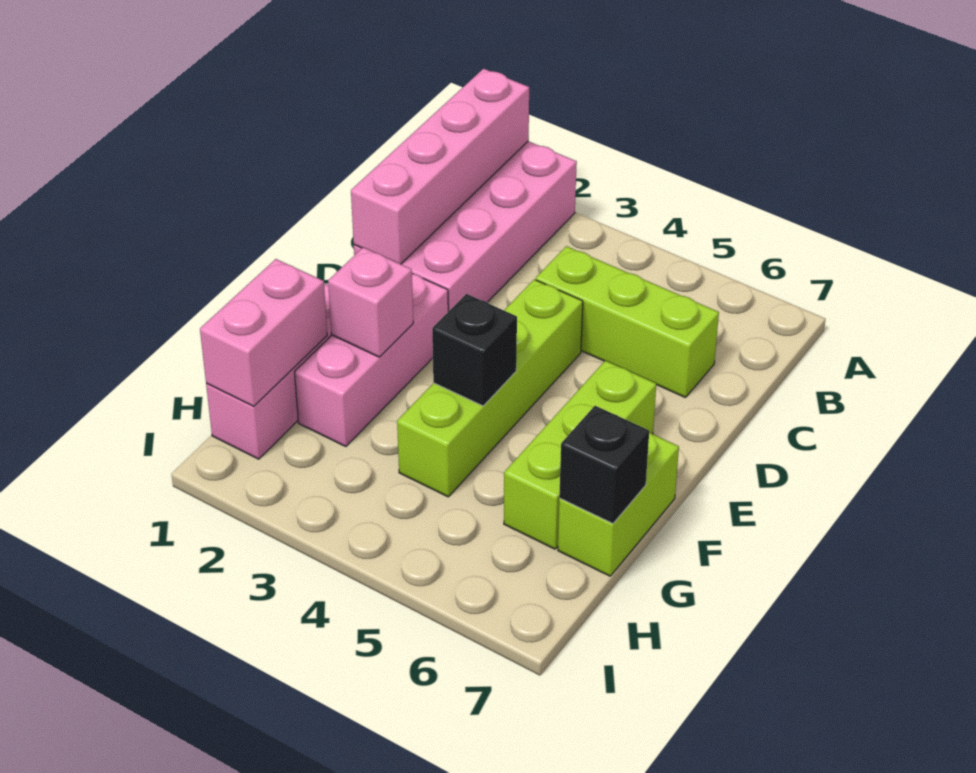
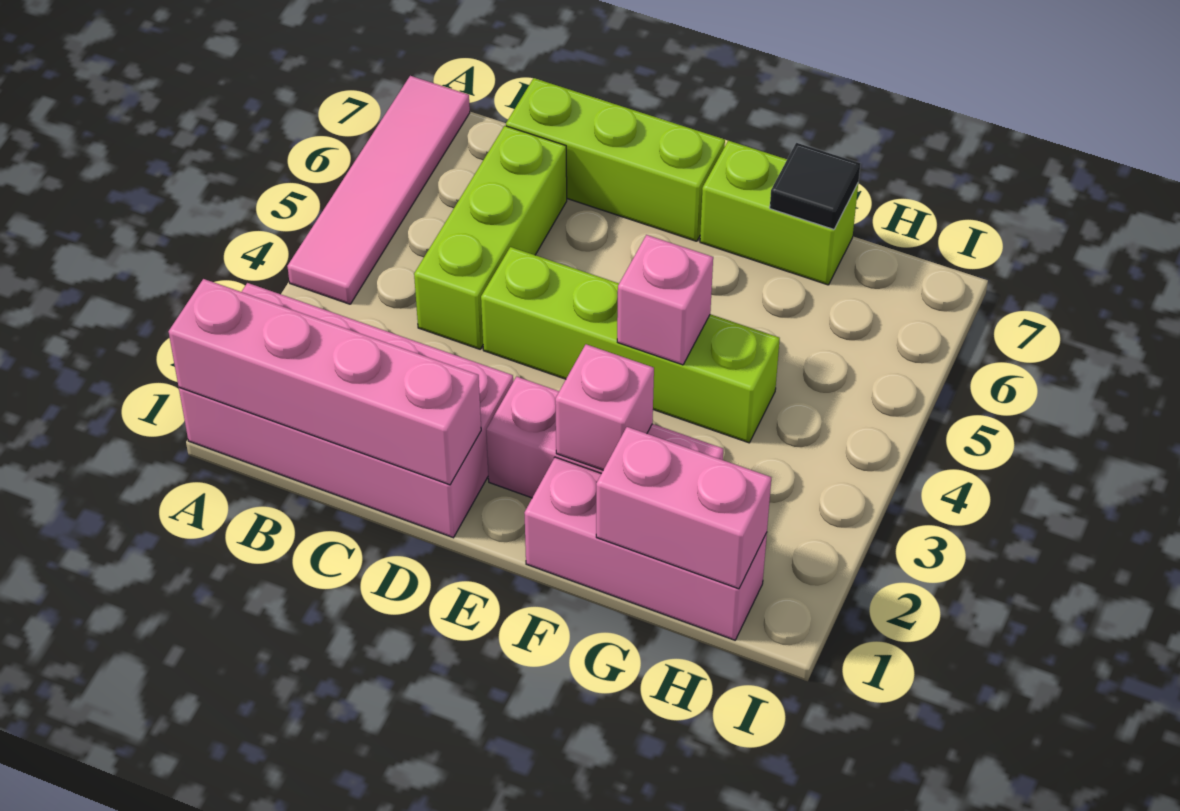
none -> pink tile A4:A7 level 1
lime brick E6:G6 level 1 -> lime brick C7:E7 level 1
black brick F4 level 2 -> pink brick F4 level 2
black brick G7 level 2 -> black tile G7 level 2

